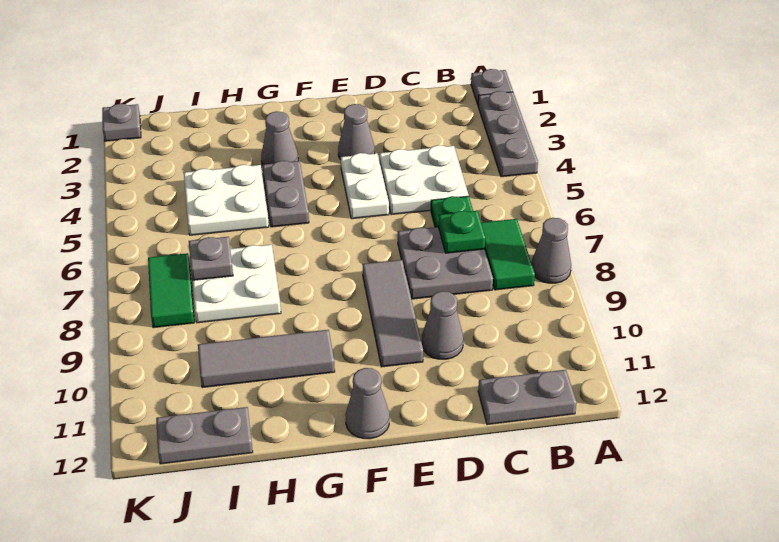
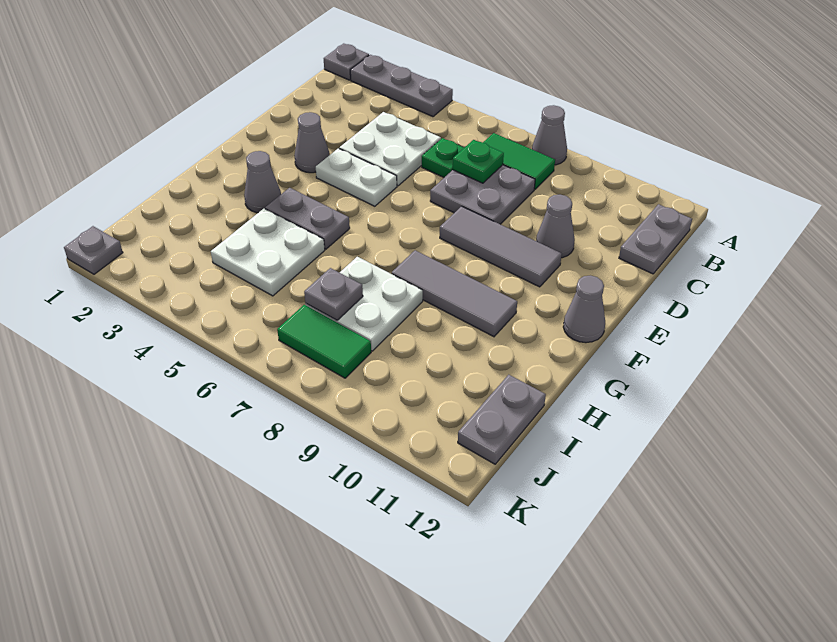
grey tile G10:I10 level 1 -> grey tile G8:G10 level 1

